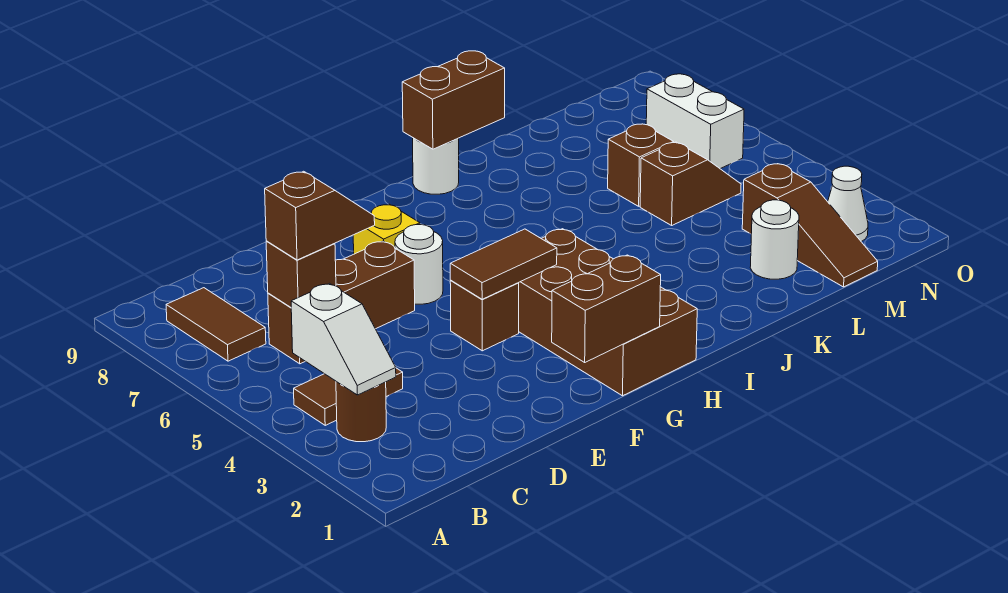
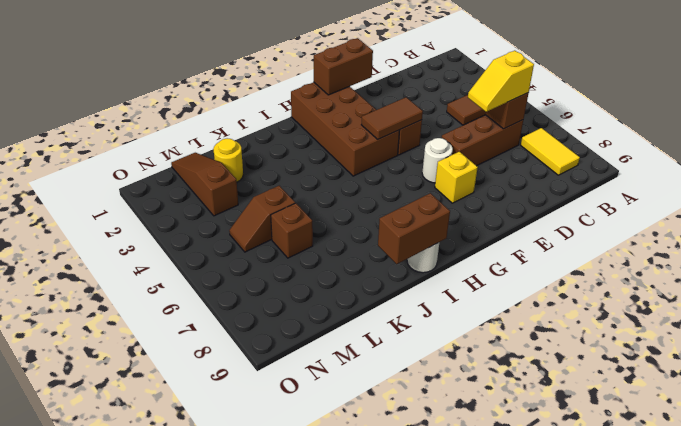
brown round brick B3 level 1 -> none
white slope B3:B4 level 2 top 4 -> none
brown tile B7:B8 level 1 -> yellow tile B7:B8 level 1
brown slope C6:D6 level 3 top C -> yellow slope C6:D6 level 3 top C
white round brick L2 level 1 -> yellow round brick L2 level 1
white cone N2 level 1 -> none
white brick N6:N7 level 1 -> none

